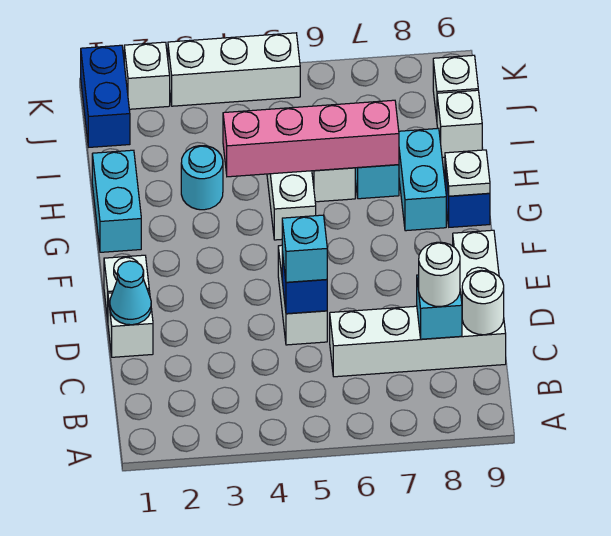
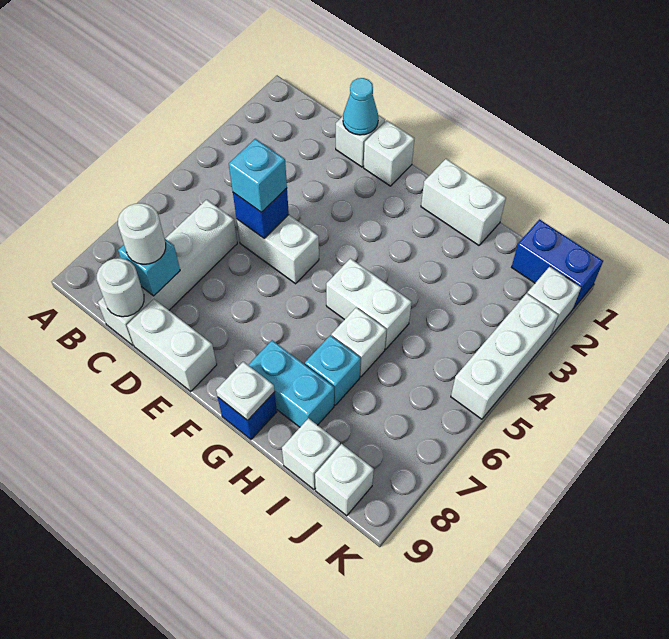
cyan brick G1:H1 level 1 -> white brick G1:H1 level 1
cyan round brick H3 level 1 -> none
pink brick H4:H7 level 2 -> none

